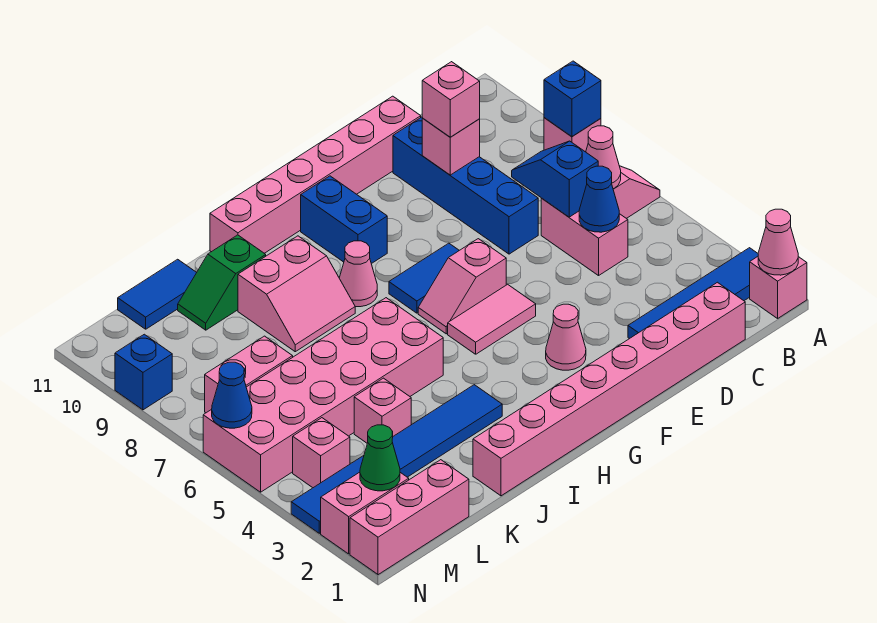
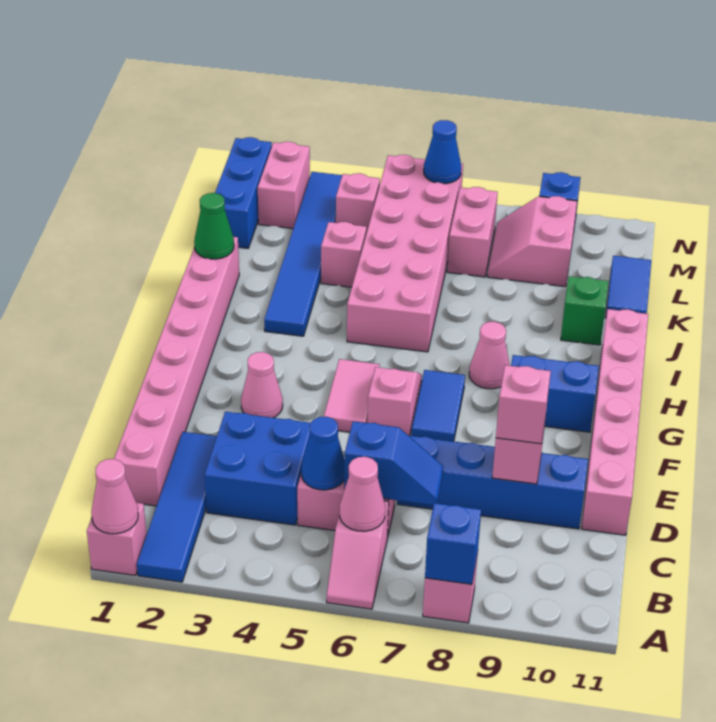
none -> blue brick C3:D4 level 1
pink slope I8:J9 level 1 top 9 -> pink slope L8:M9 level 1 top 9
pink brick L1:N1 level 1 -> blue brick L1:N1 level 1
green cone M2 level 2 -> green cone J1 level 2

